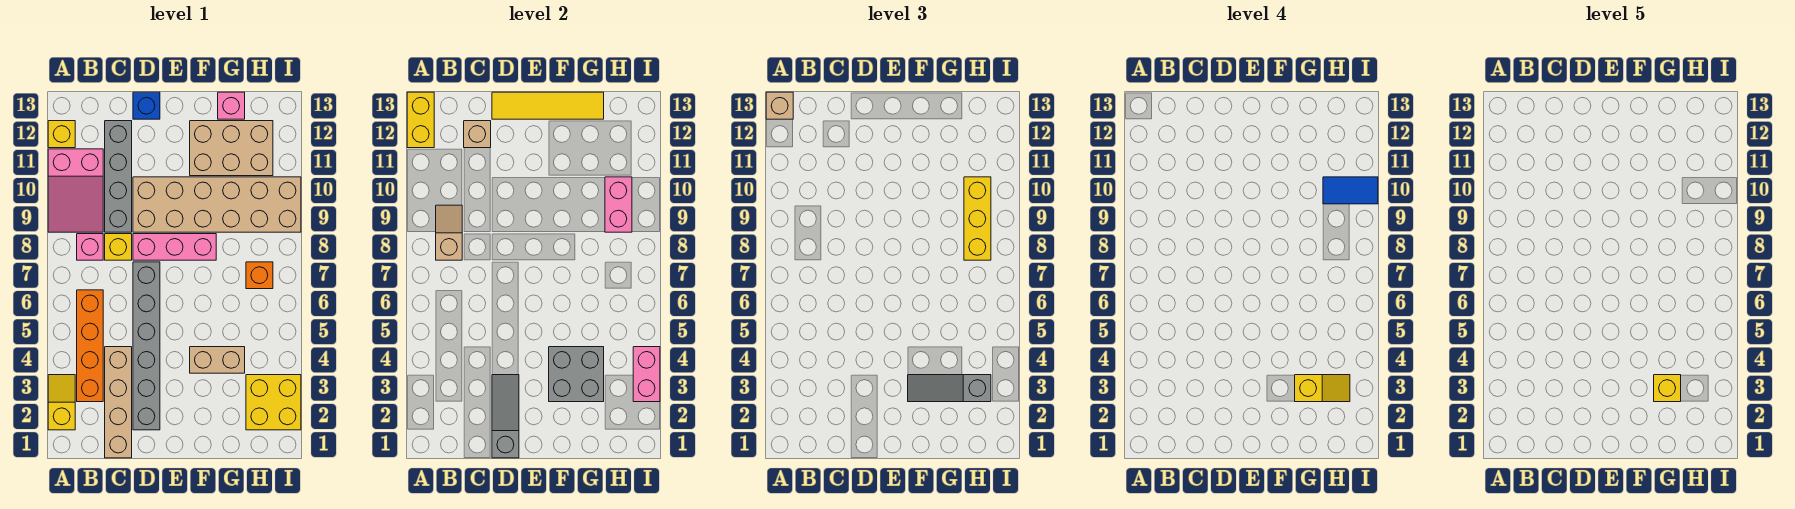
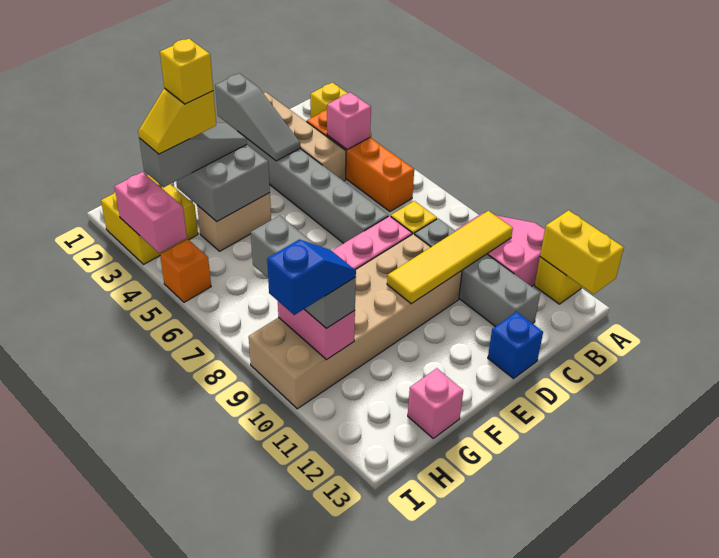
tan brick A13 level 3 -> none
pink brick B8 level 1 -> pink brick B4 level 2
tan slope B8:B9 level 2 top 8 -> none
tan brick C12 level 2 -> none
yellow tile D13:G13 level 2 -> yellow tile B10:E10 level 2
tan brick F11:H12 level 1 -> none
orange brick H7 level 1 -> orange brick I5 level 1
yellow brick H8:H10 level 3 -> grey brick H8:H10 level 3
blue tile H10:I10 level 4 -> blue slope H10:I10 level 4 top I

